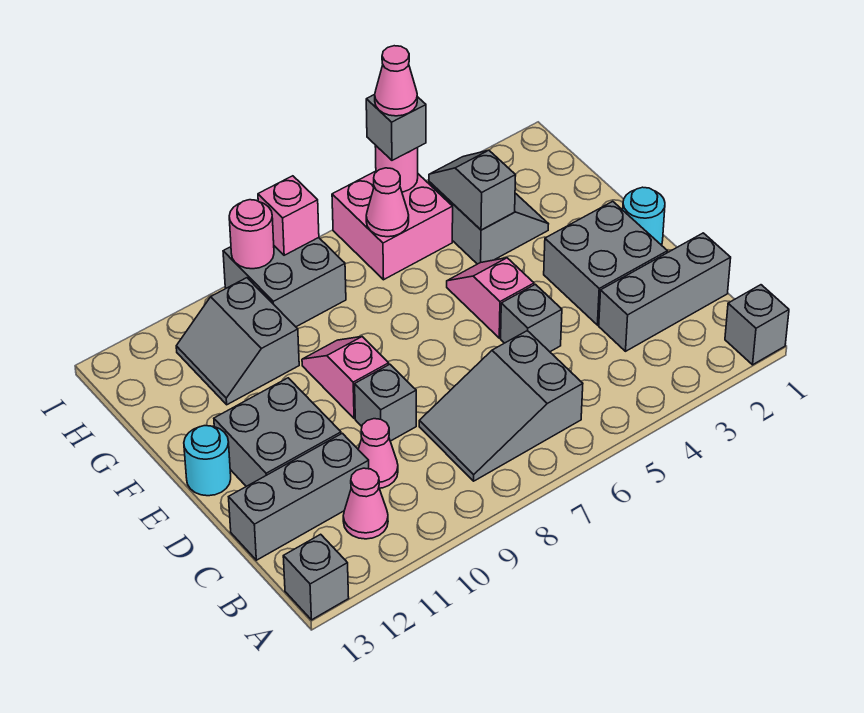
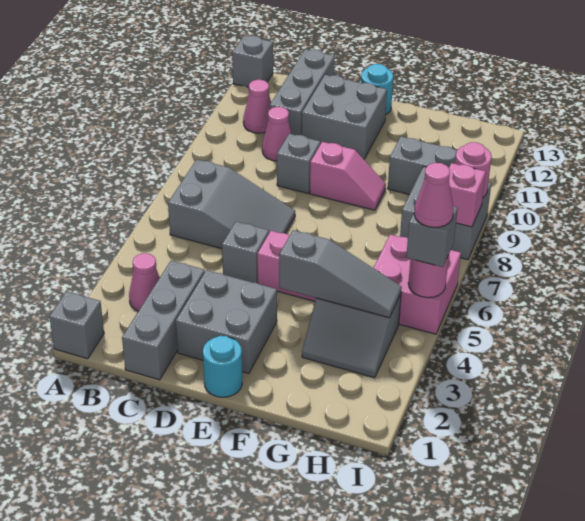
grey slope B6:C8 level 1 top 6 -> grey slope B6:D7 level 1 top B
grey slope G4:H4 level 2 top G -> grey slope F4:H4 level 2 top F
pink cone H6 level 2 -> pink cone B3 level 1

